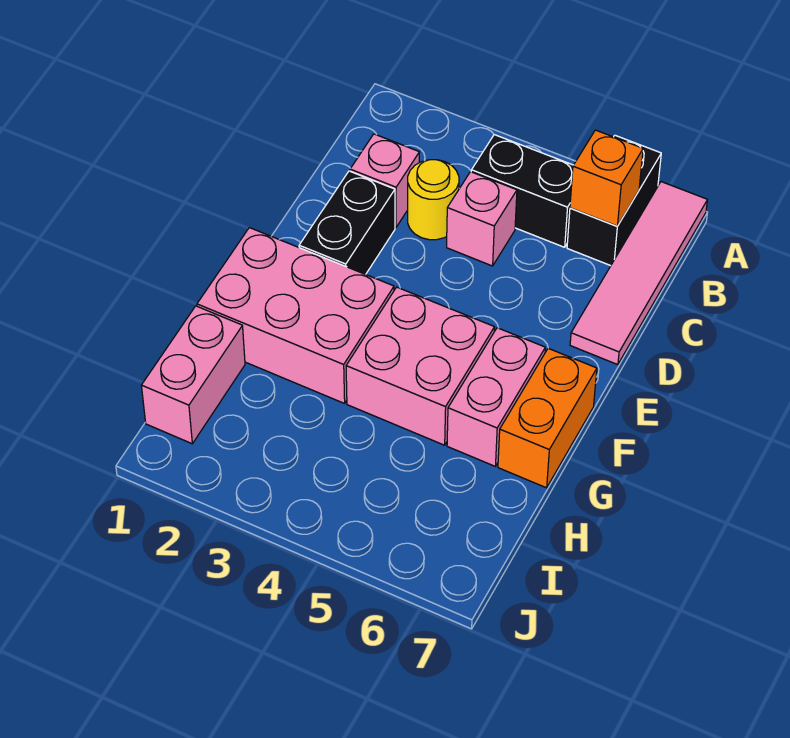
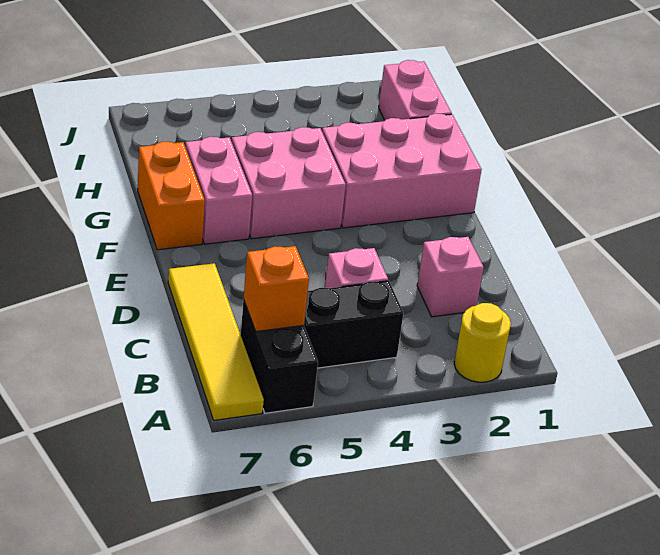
pink tile A7:D7 level 1 -> yellow tile A7:D7 level 1
yellow round brick C3 level 1 -> yellow round brick A2 level 1
black brick D2:E2 level 1 -> none

